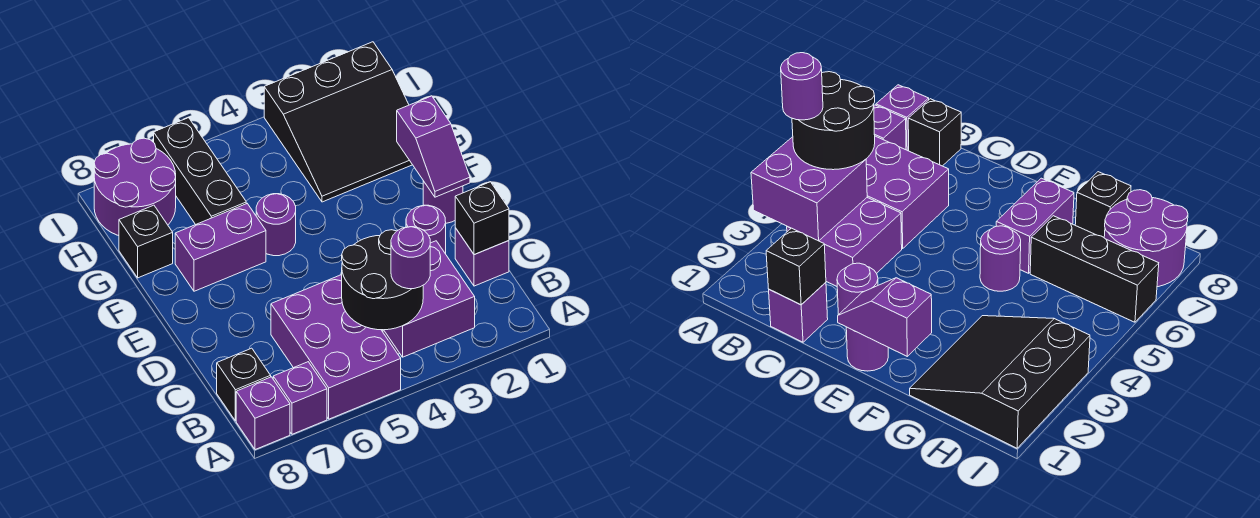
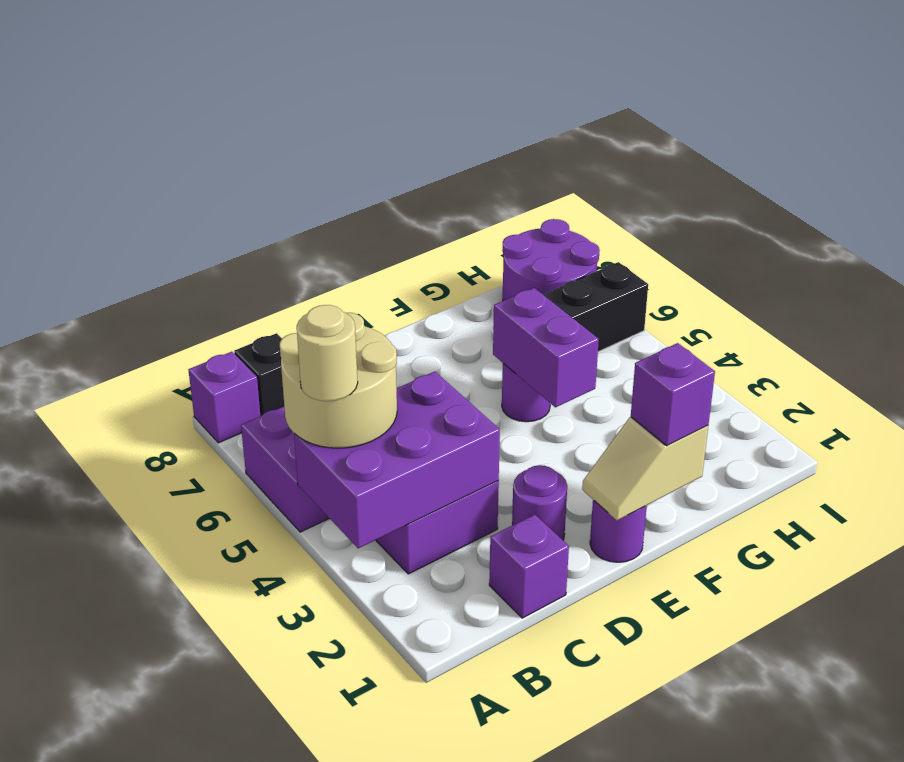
purple brick A3:B4 level 2 -> purple brick A3:C4 level 2
black round brick A4:B5 level 3 -> tan round brick A4:B5 level 3
purple round brick A4 level 4 -> tan round brick A4 level 4
purple brick A7 level 1 -> purple brick F1 level 3
black brick C1 level 2 -> none
purple slope E1:F1 level 2 top F -> tan slope E1:F1 level 2 top F
purple brick F6:F7 level 1 -> purple brick F4:F5 level 2
black slope G1:I3 level 1 top I -> none
black brick G8 level 1 -> none

